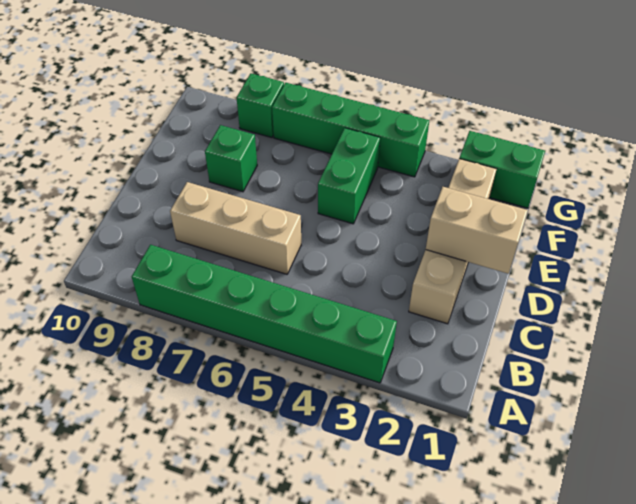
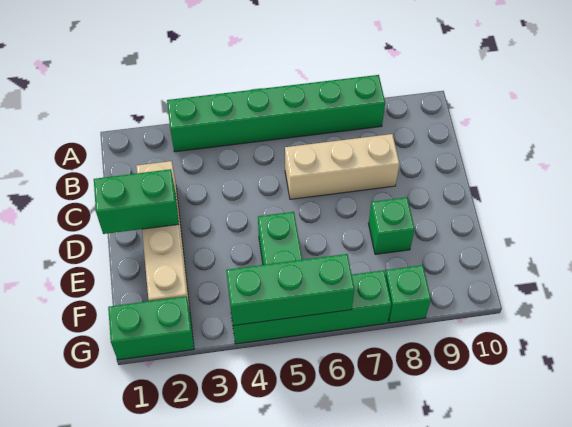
tan brick D1:D2 level 2 -> green brick D1:D2 level 2
none -> green brick G4:G6 level 2

